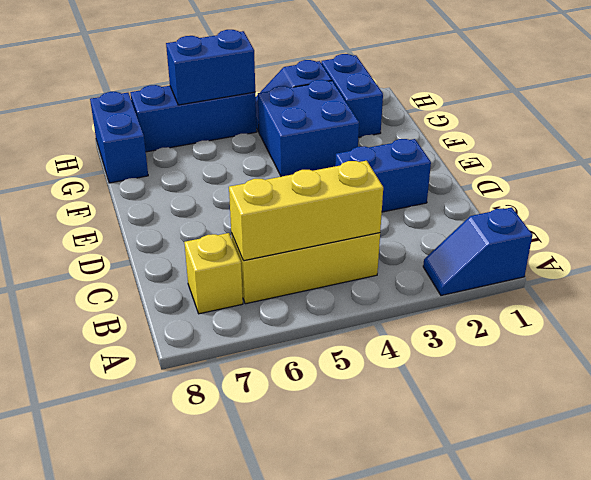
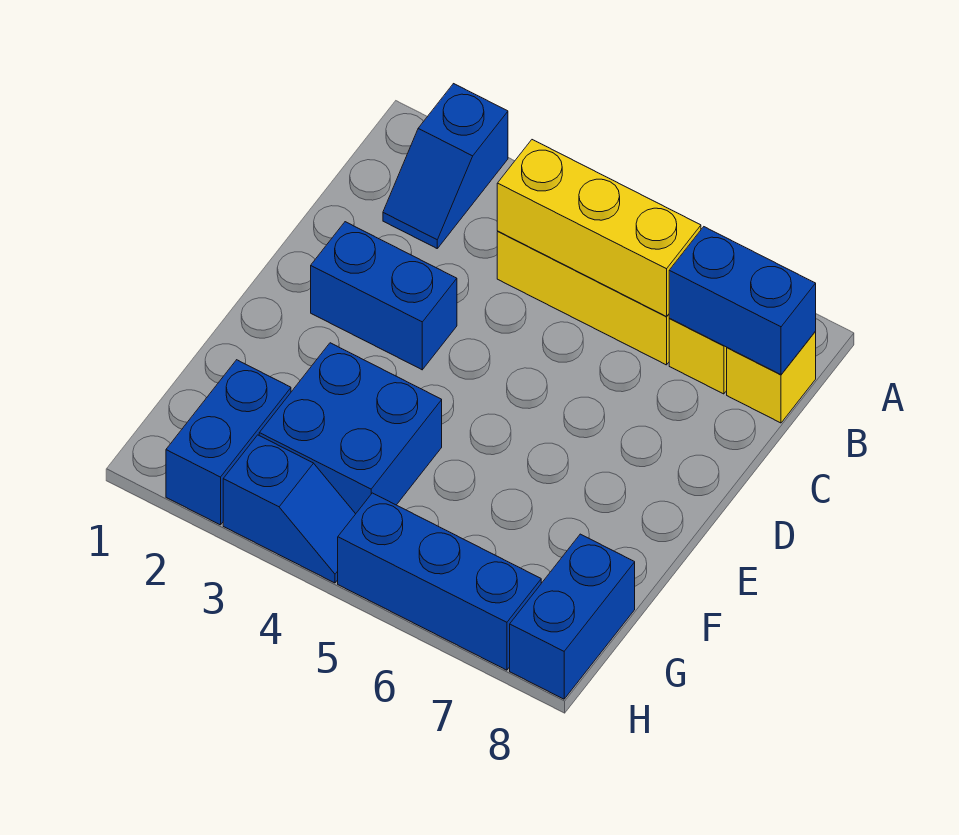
blue slope A1:A2 level 1 top 1 -> blue slope A2:B2 level 1 top A
none -> yellow brick B8 level 1
blue brick H5:H6 level 2 -> blue brick B7:B8 level 2

